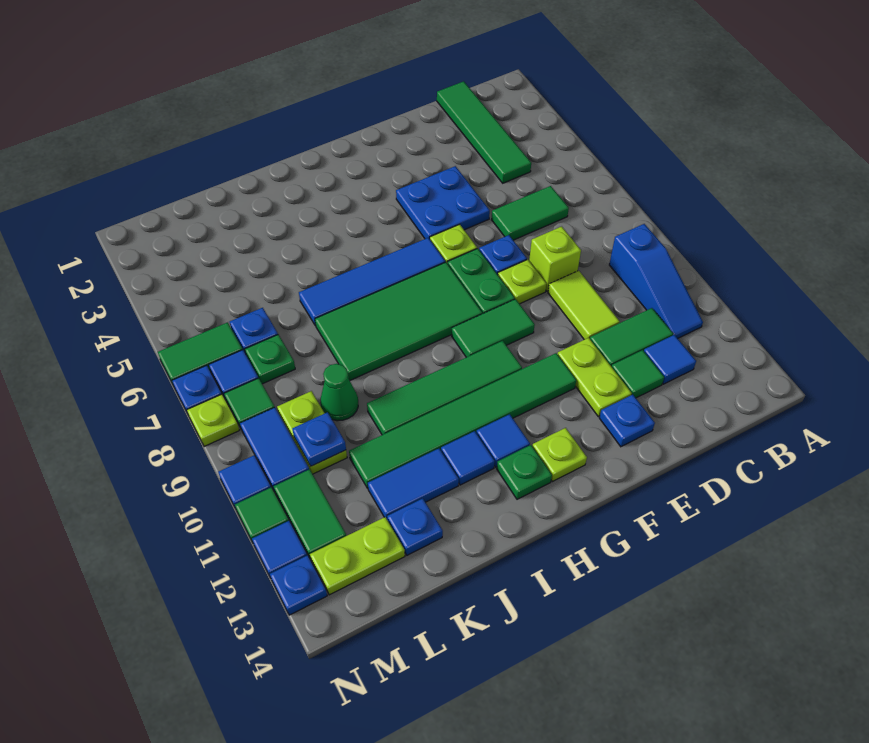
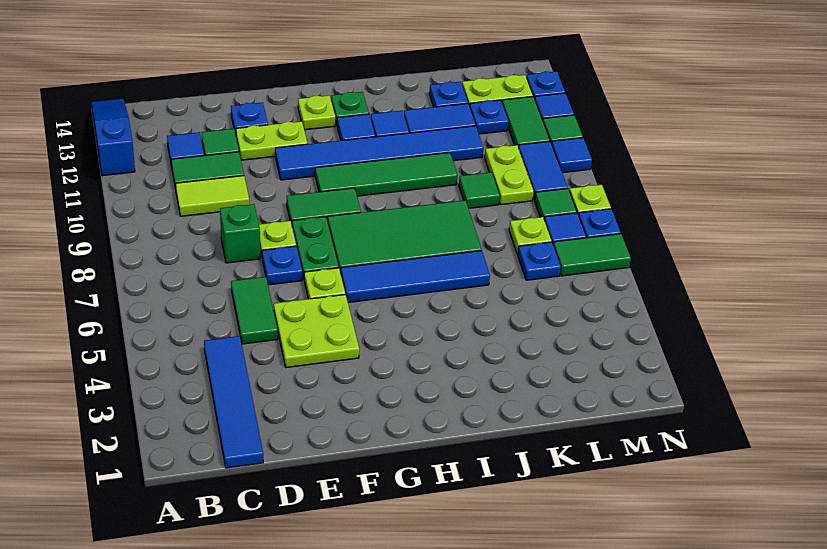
blue slope B9:B11 level 1 top 9 -> blue slope A12:A14 level 1 top 12
green tile C1:C4 level 1 -> blue tile C1:C4 level 1
green tile C6:D6 level 1 -> green tile D5:D6 level 1
lime brick D8 level 1 -> green brick D8 level 1
lime tile D9:D10 level 1 -> lime tile C10:D10 level 1
blue plate E4:F5 level 1 -> lime plate E4:F5 level 1
lime plate E11:E12 level 1 -> lime plate E12:F12 level 1
green tile F11:K11 level 1 -> blue tile F11:K11 level 1
green cone K9 level 1 -> green tile K9 level 1
green plate L7 level 1 -> lime plate L7 level 1
blue plate L10 level 2 -> blue plate L12 level 1

